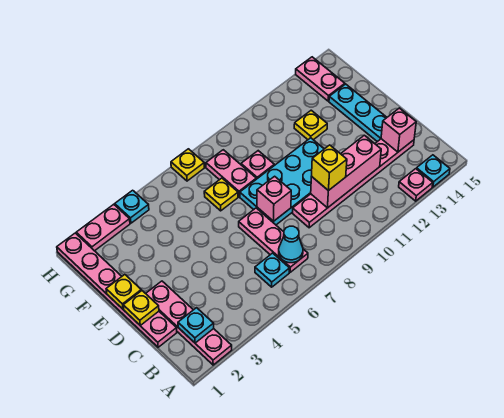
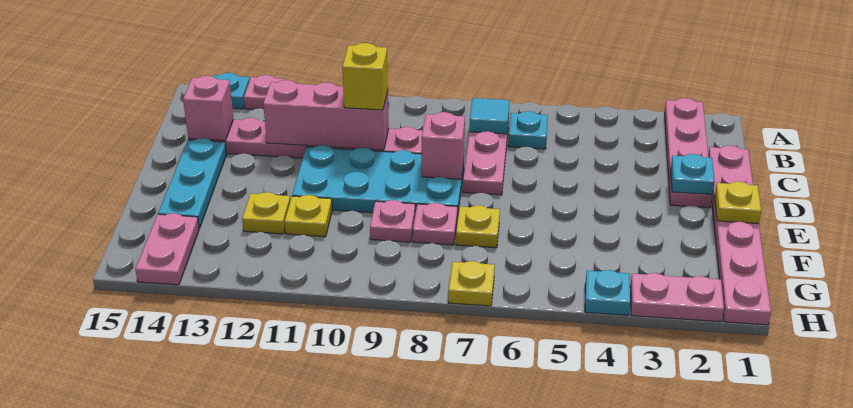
cyan plate B2 level 2 -> cyan plate D2 level 2
cyan cone B7 level 2 -> cyan tile B7 level 2
yellow plate D1 level 2 -> yellow plate F11 level 1
pink plate F8:G8 level 1 -> pink plate F8 level 1

